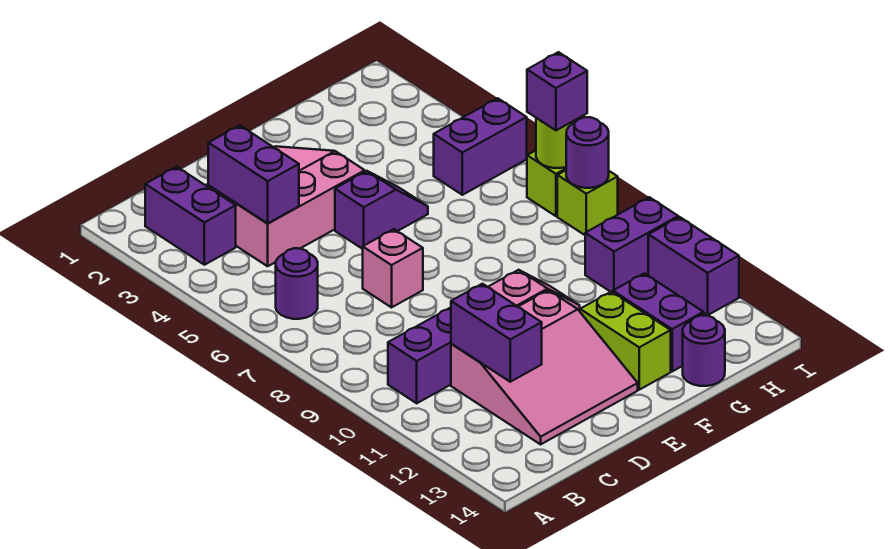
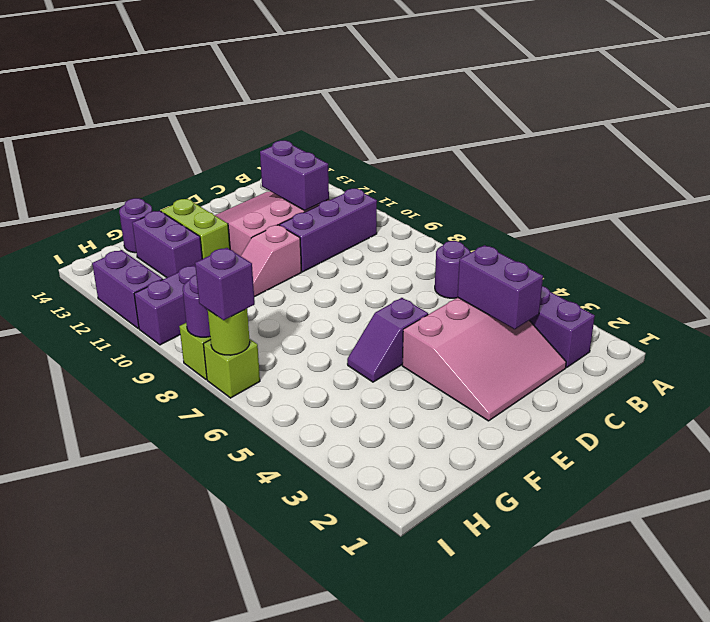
pink brick D7 level 1 -> none
purple brick H5:I5 level 1 -> none

